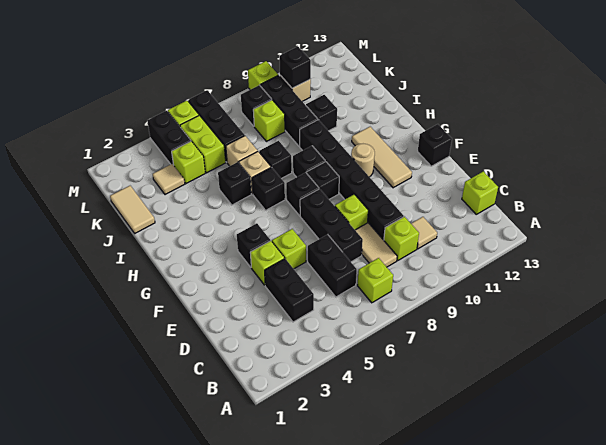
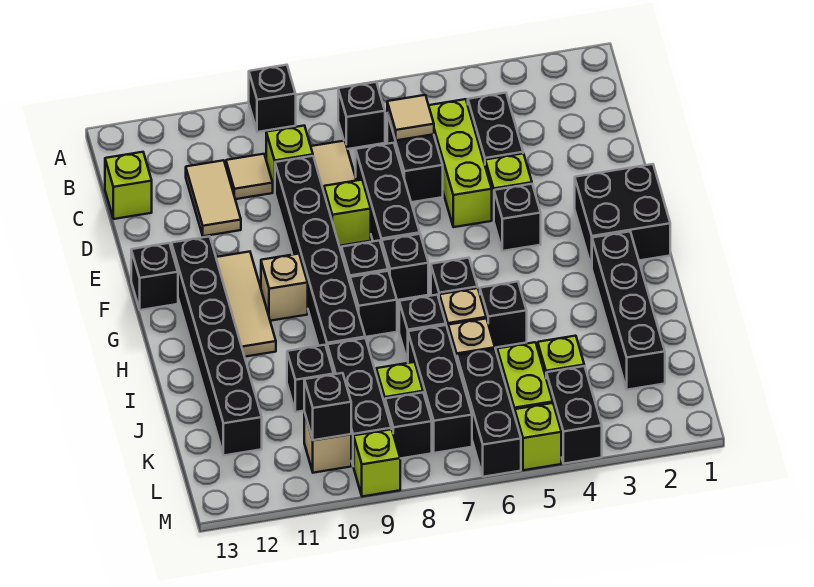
none -> black brick A9 level 1
lime brick B7 level 1 -> black brick B7 level 1
lime brick E5 level 1 -> lime brick C5:E5 level 1
none -> black brick F1:G2 level 1
none -> black brick F12:K12 level 1
tan round brick G10 level 1 -> tan brick G10 level 1
none -> black brick H2:K2 level 1
tan tile J1:K1 level 1 -> tan tile C11:D11 level 1
none -> black brick J7:L7 level 1
tan tile K3 level 1 -> tan tile C6 level 2

